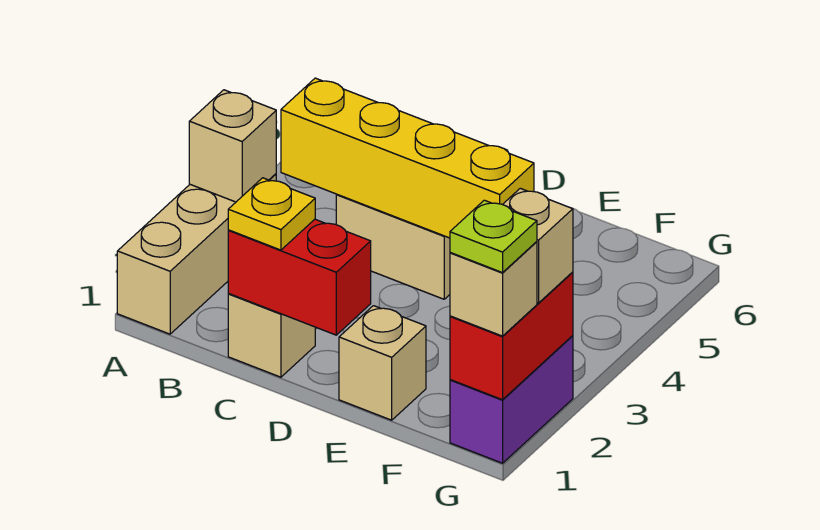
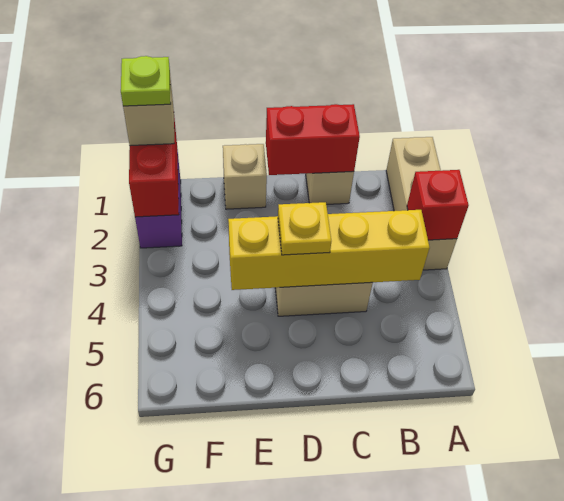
tan brick A3 level 2 -> red brick A3 level 2
yellow plate C1 level 3 -> yellow plate D4 level 3
tan brick G2 level 3 -> none

